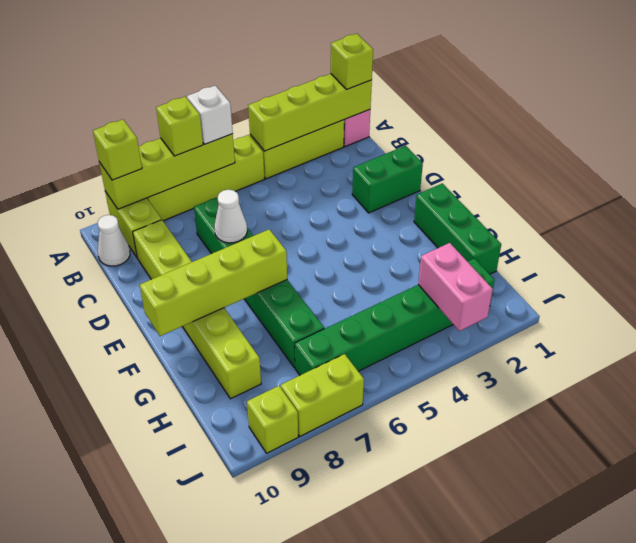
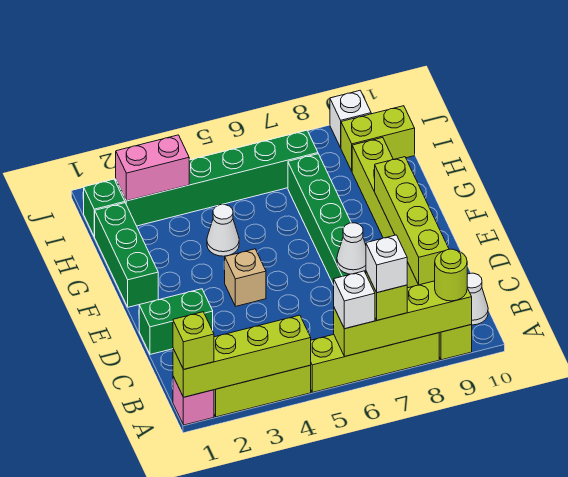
none -> white brick A7 level 4
lime brick A9 level 3 -> lime round brick A9 level 3
none -> tan brick E4 level 1
lime brick F7:F10 level 2 -> lime brick C9:F9 level 2
none -> white cone G4 level 1
none -> green brick I1 level 1
pink brick I3:J3 level 2 -> pink brick I2:I3 level 2
lime brick J7:J8 level 1 -> lime brick I9:I10 level 1
lime brick J9 level 1 -> white brick J9 level 1

